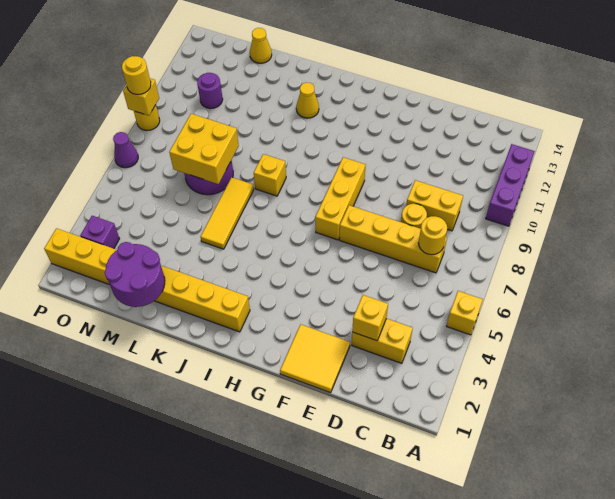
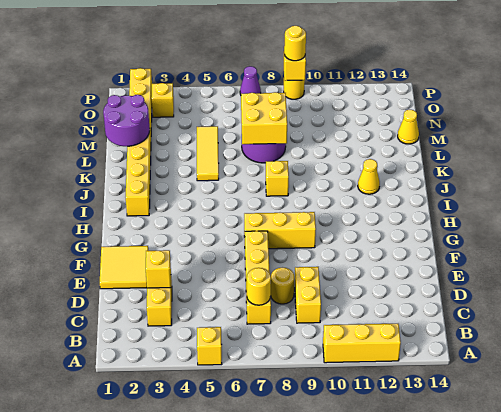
purple brick A10:A12 level 1 -> yellow brick A10:A12 level 1
yellow tile K5:K7 level 1 -> yellow tile K5:M5 level 1
purple round brick N11 level 1 -> none
purple brick O3 level 1 -> yellow brick O3 level 1

